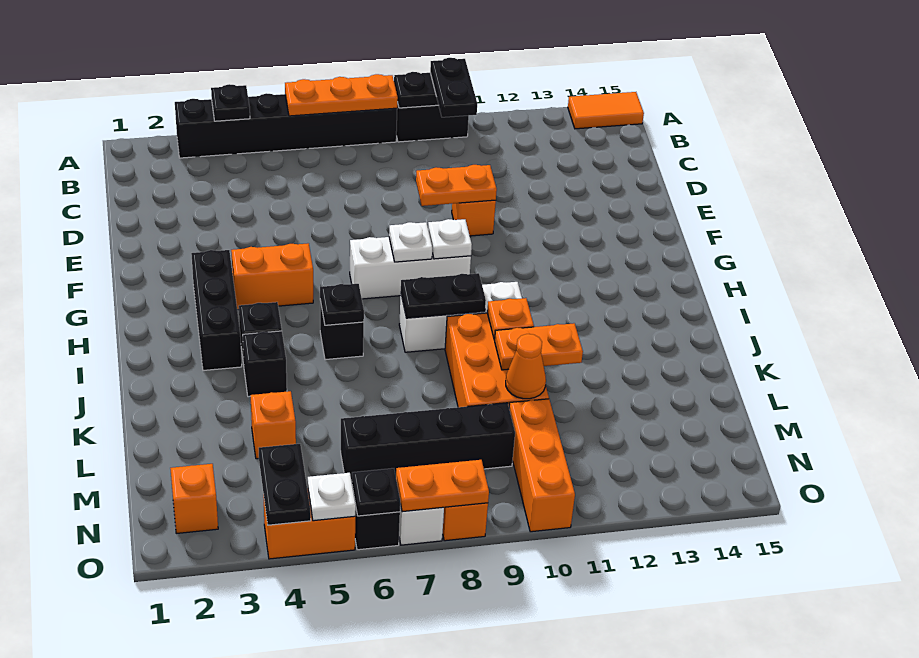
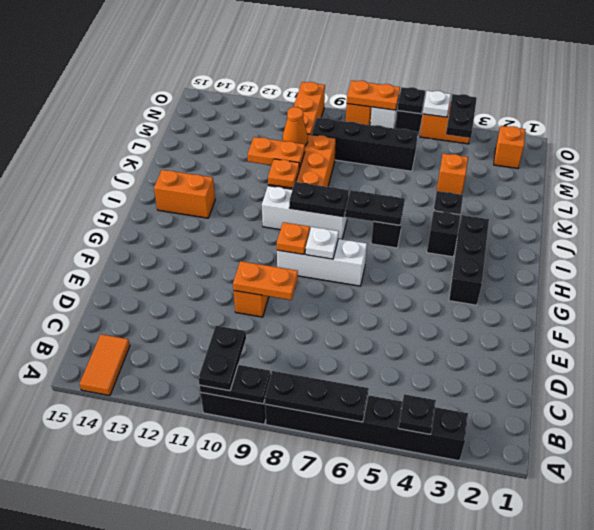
orange plate A6:A8 level 2 -> black plate A6:A8 level 2
orange tile A14:A15 level 1 -> orange tile A14:B14 level 1
orange brick G4:G5 level 1 -> orange brick I13:I14 level 1
white plate G9 level 2 -> orange plate G9 level 2
black plate I6 level 2 -> black plate I6:I7 level 2

